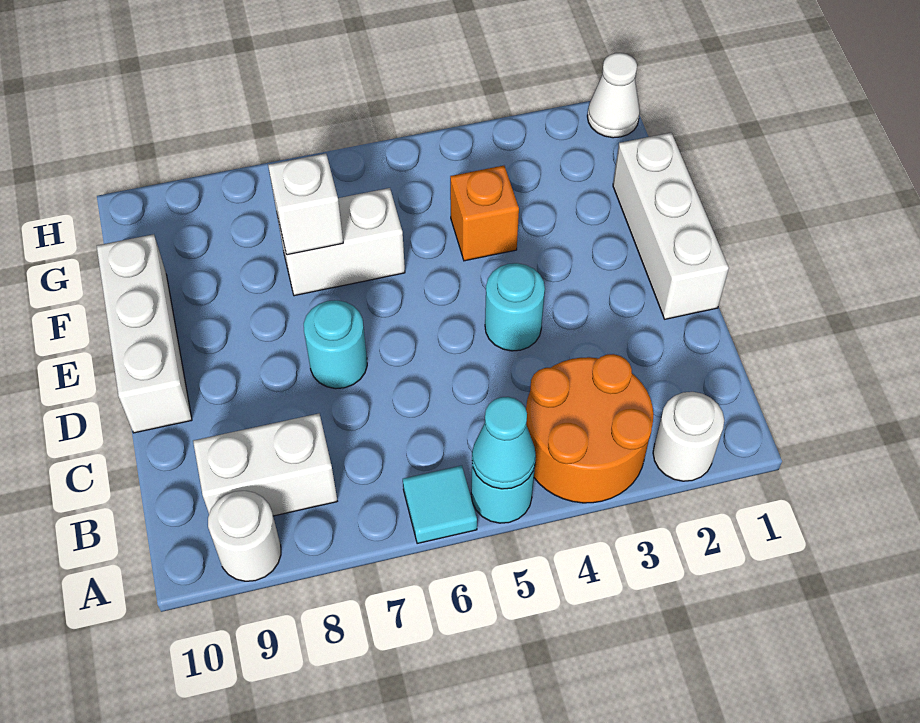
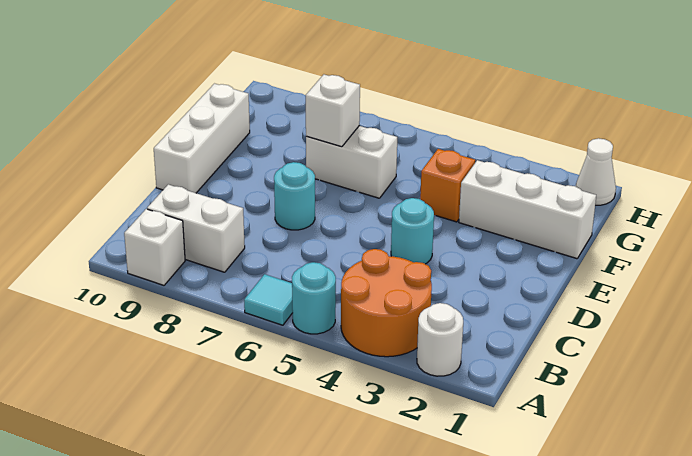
cyan cone A5 level 2 -> none
white round brick A9 level 1 -> white brick A9 level 1
white brick D1:F1 level 1 -> white brick F1:F3 level 1

